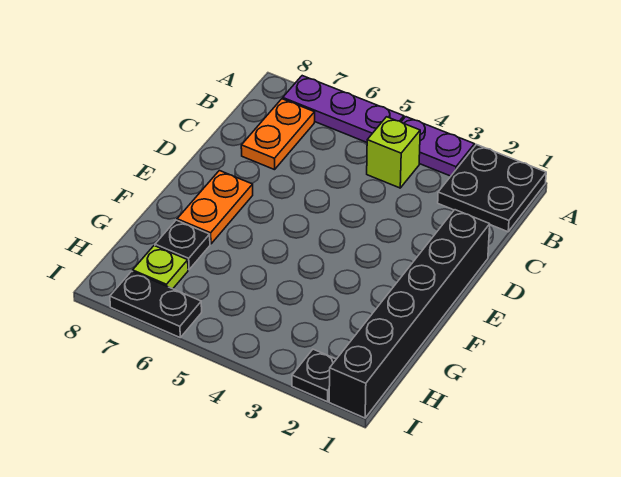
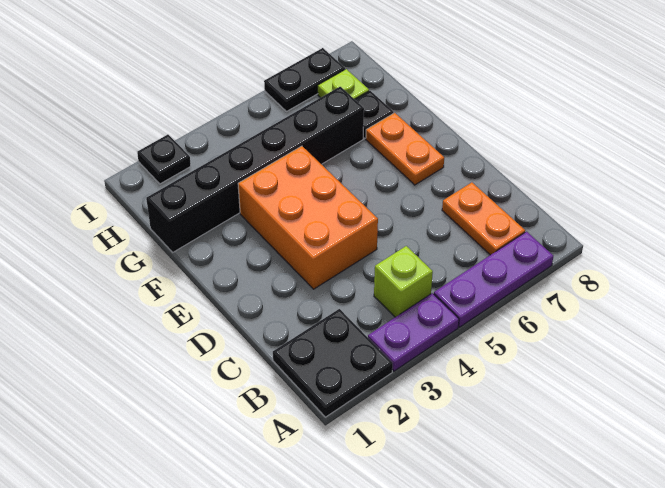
black brick D1:I1 level 1 -> black brick G1:G6 level 1
none -> orange brick D3:F4 level 1

